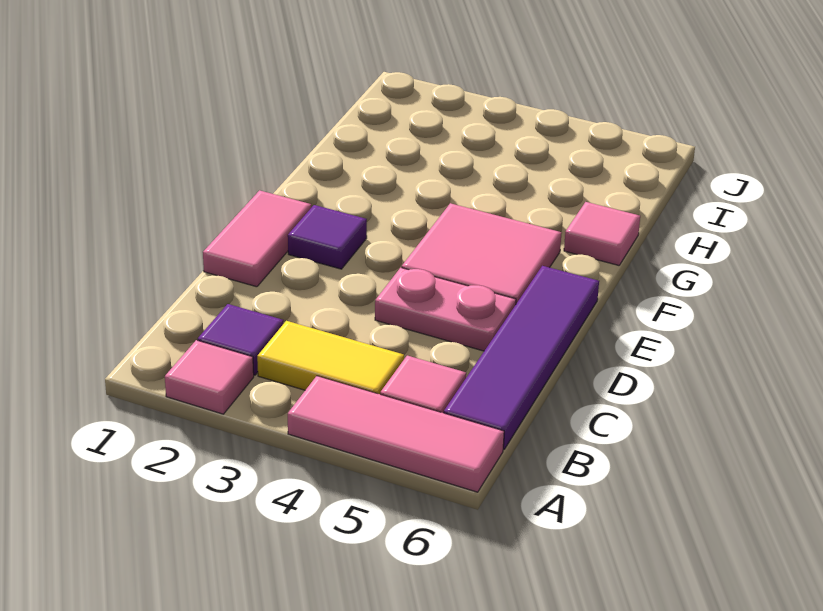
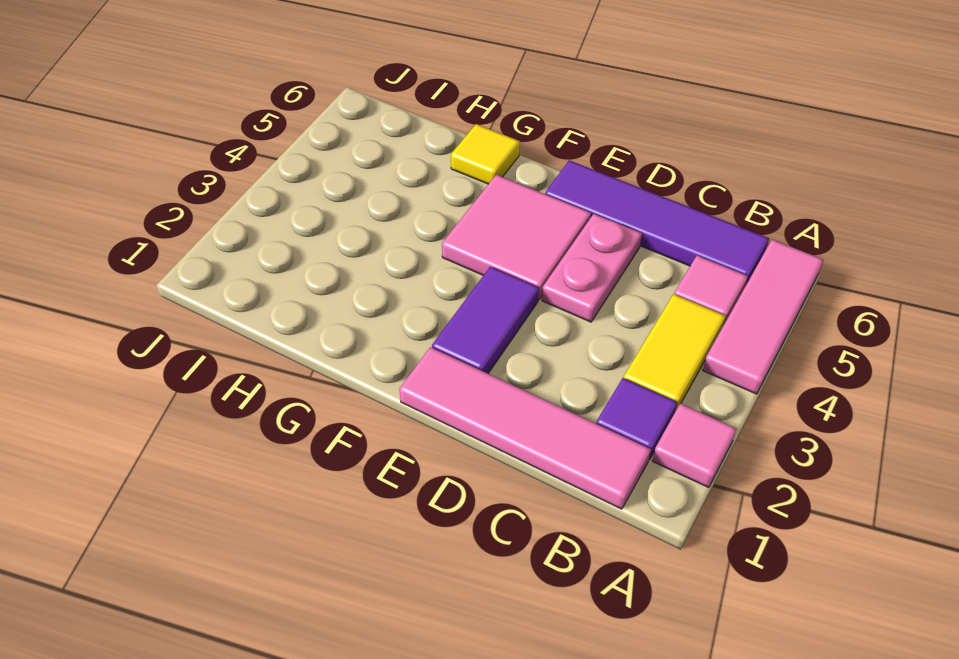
pink tile D1:E1 level 1 -> pink tile B1:E1 level 1
purple tile E2 level 1 -> purple tile E2:E3 level 1
pink tile G6 level 1 -> yellow tile G6 level 1

